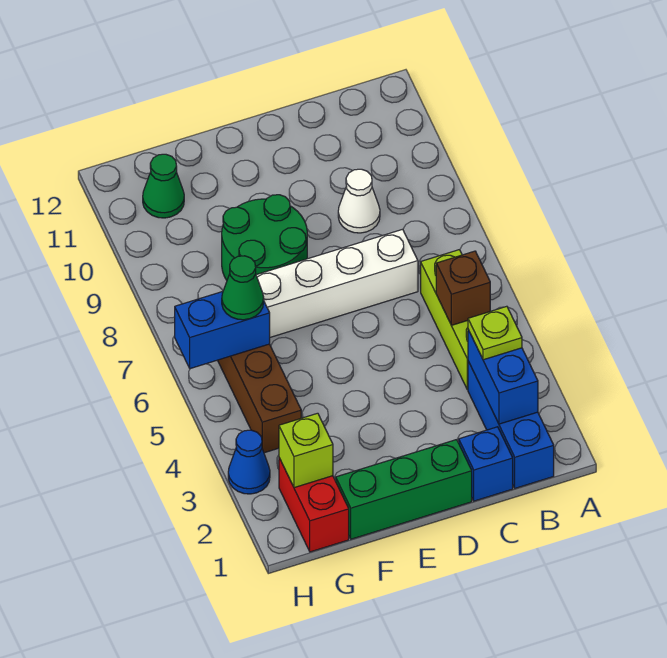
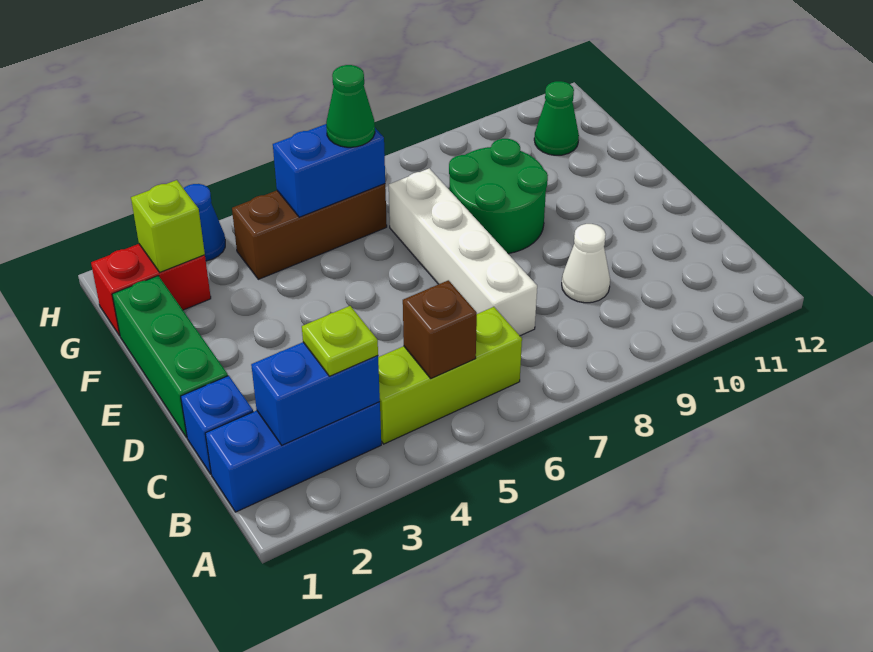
blue brick G6:H6 level 2 -> blue brick G5:G6 level 2

